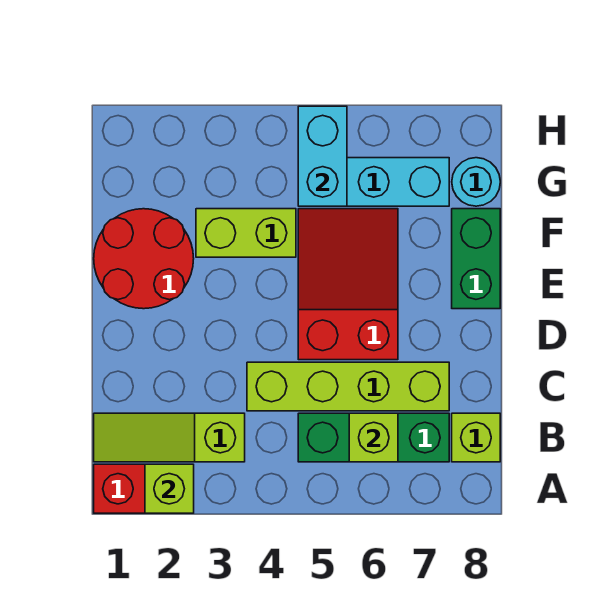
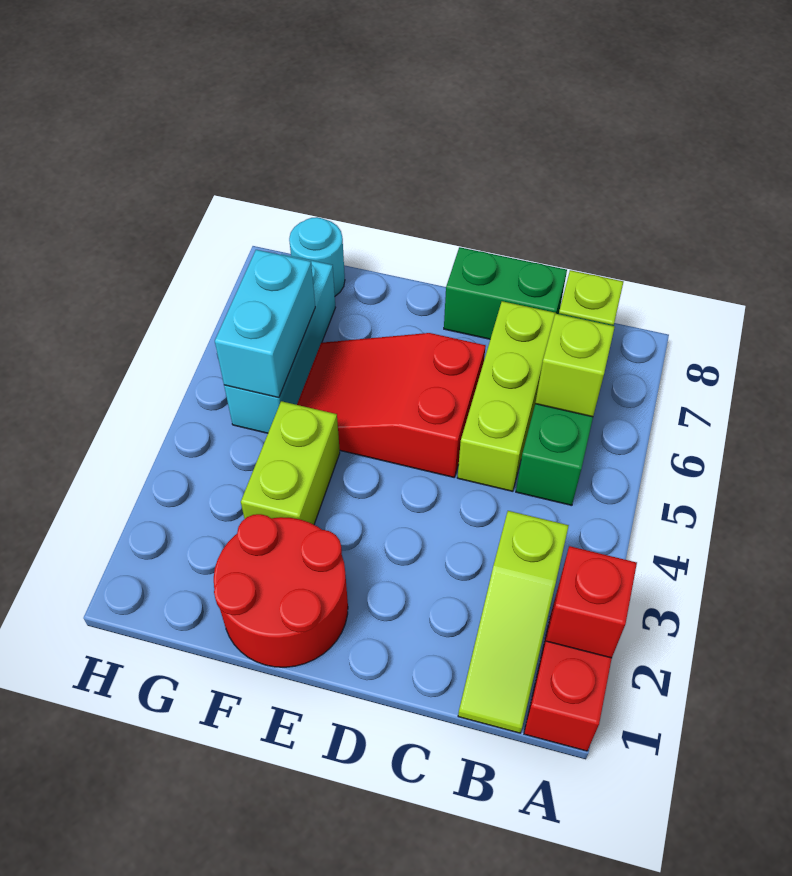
lime brick A2 level 2 -> red brick A2 level 2
lime brick C4:C7 level 1 -> lime brick C5:C7 level 1
green brick E8:F8 level 1 -> green brick C8:D8 level 1
cyan brick G5:H5 level 2 -> cyan brick G5:G6 level 2

